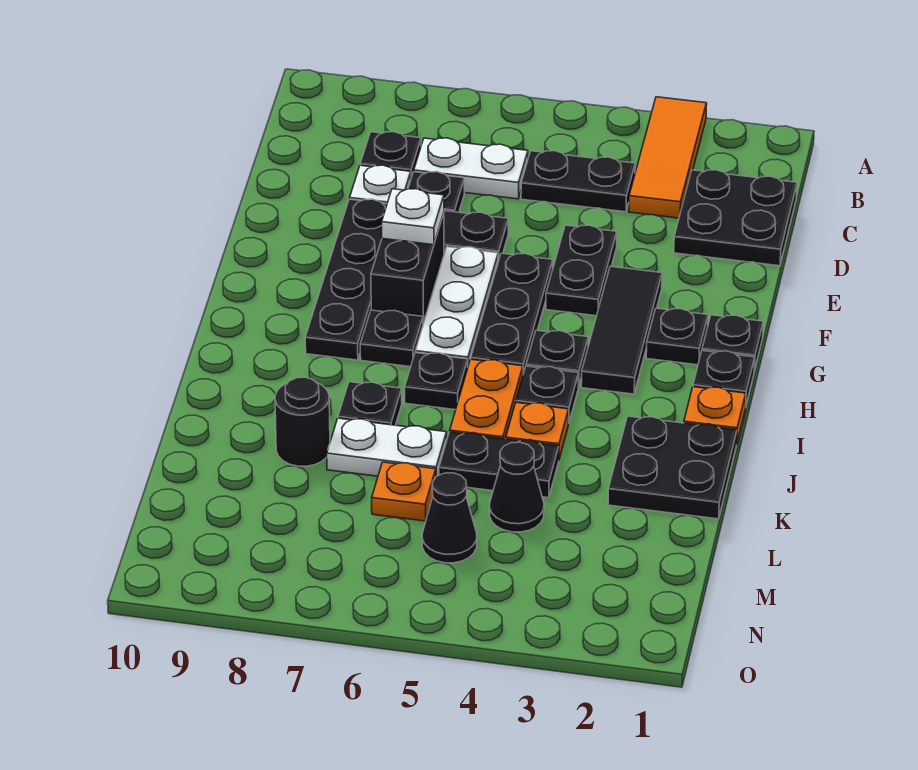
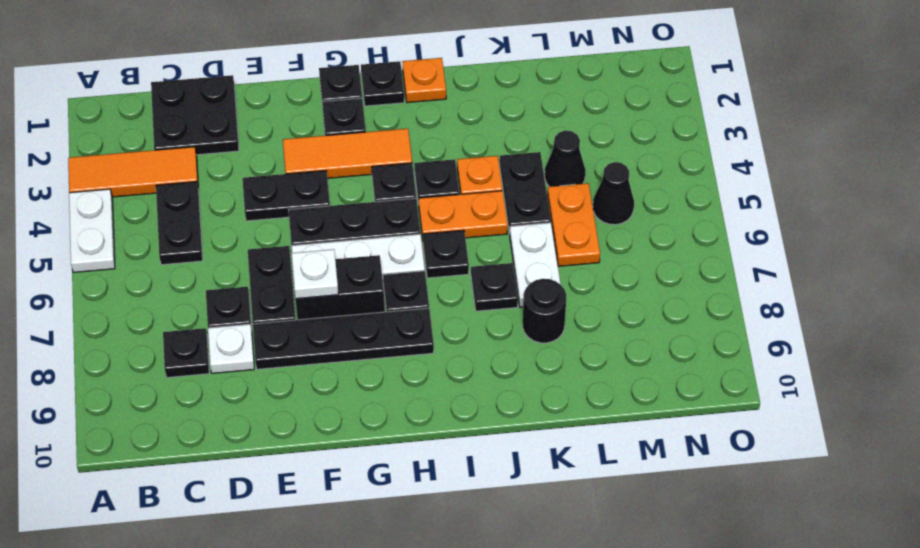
white plate C6:C7 level 1 -> white plate A4:A5 level 1
black tile F3:H3 level 1 -> orange tile F3:H3 level 1
black plate J1:K2 level 1 -> none
orange plate L6 level 1 -> orange plate L5:L6 level 1

